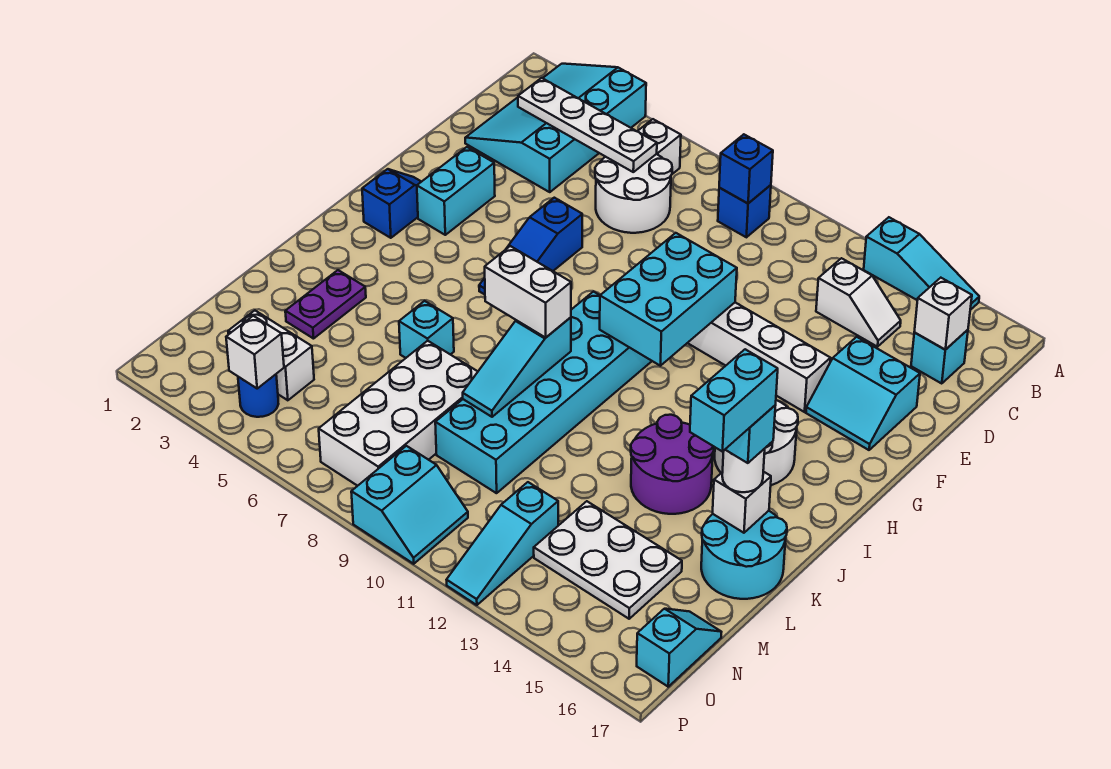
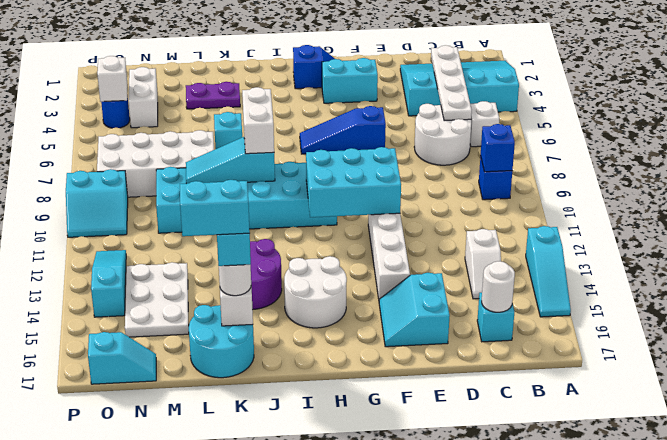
white brick C16 level 2 -> white round brick C16 level 2
cyan slope N12:P12 level 1 top N -> cyan slope O12:O14 level 1 top 14

